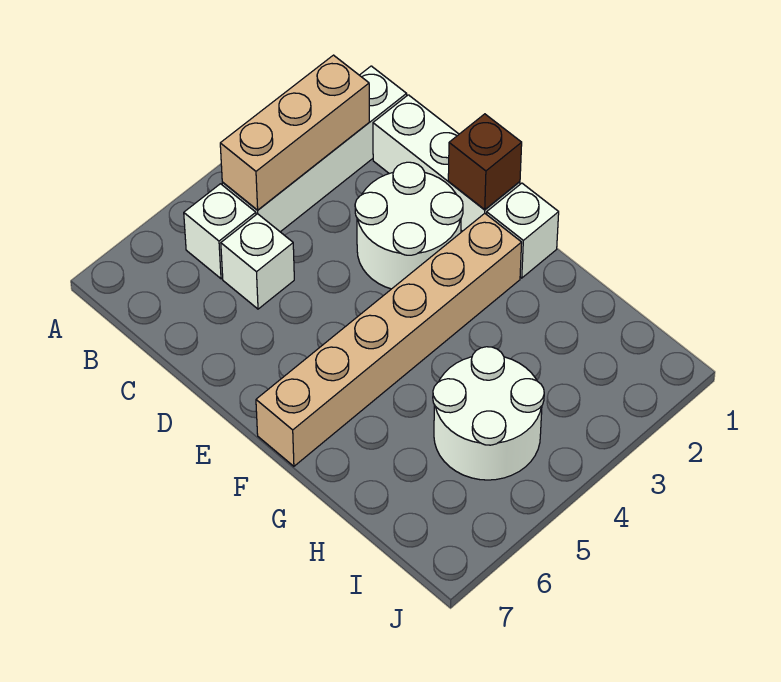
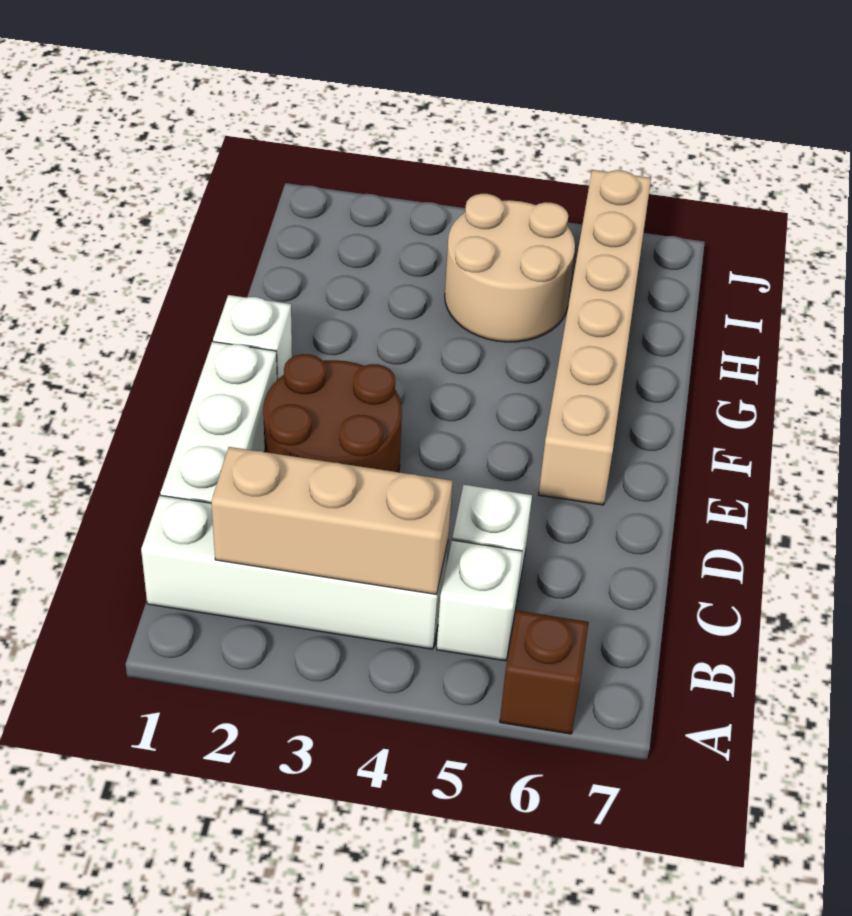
white round brick D2:E3 level 1 -> brown round brick D2:E3 level 1
brown brick E1 level 2 -> brown brick A6 level 1
tan brick F2:F7 level 1 -> tan brick E6:J6 level 1
white round brick H4:I5 level 1 -> tan round brick H4:I5 level 1

